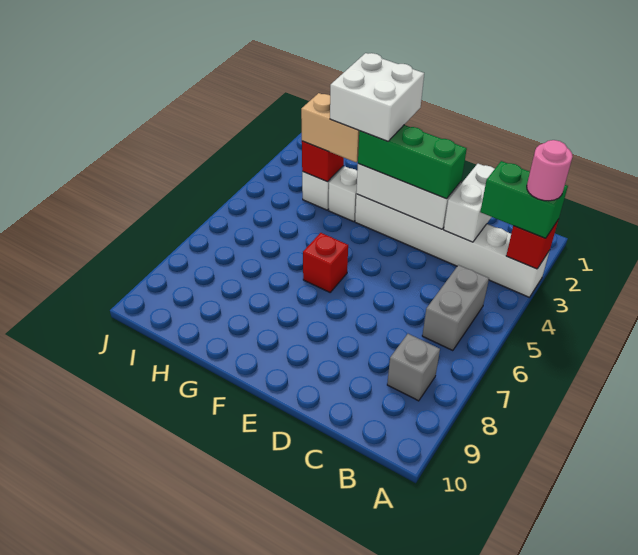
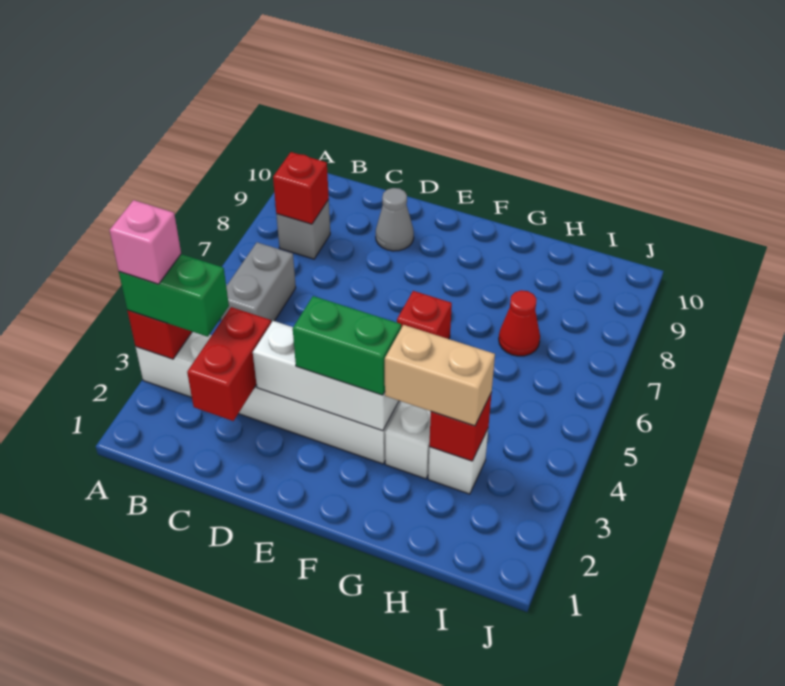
pink round brick A3 level 4 -> pink brick A3 level 4
none -> red brick B8 level 2
white brick C2:C3 level 2 -> red brick C2:C3 level 2
green brick D3:F3 level 3 -> green brick E3:F3 level 3
none -> grey cone D9 level 1
white brick F2:G3 level 4 -> none
none -> red cone H7 level 1

